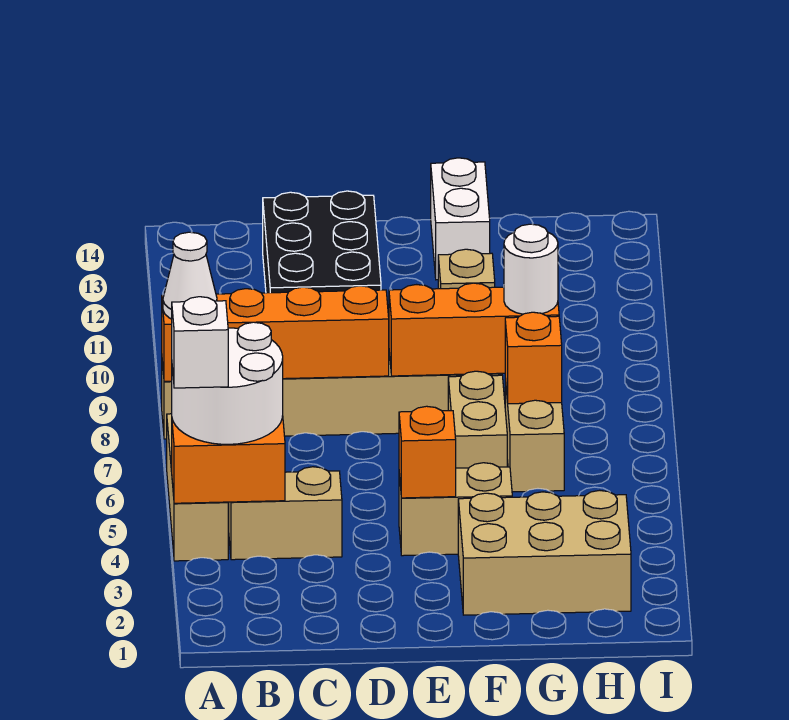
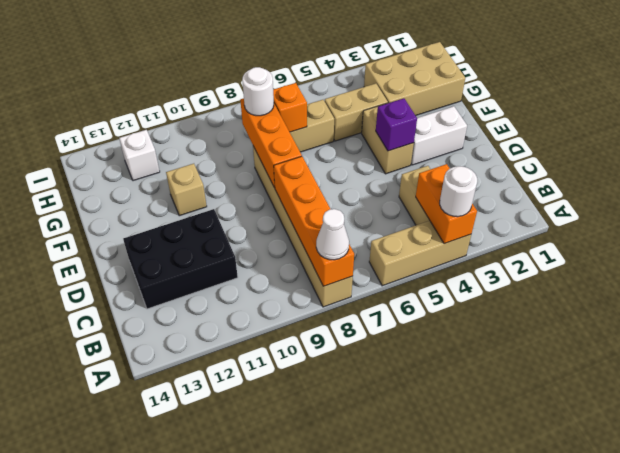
white round brick A4:B5 level 3 -> white round brick A4 level 3
white brick A4 level 4 -> white brick H12 level 1
orange brick E4 level 2 -> purple brick E4 level 2
tan brick F2:H3 level 1 -> tan brick G1:H3 level 1
tan brick F6:F7 level 1 -> tan brick G4:G5 level 1
white brick F13:F14 level 1 -> white brick E2:E3 level 1

